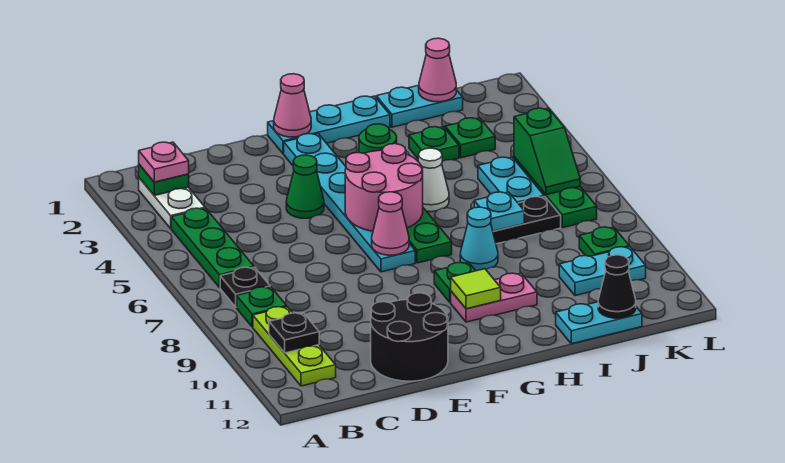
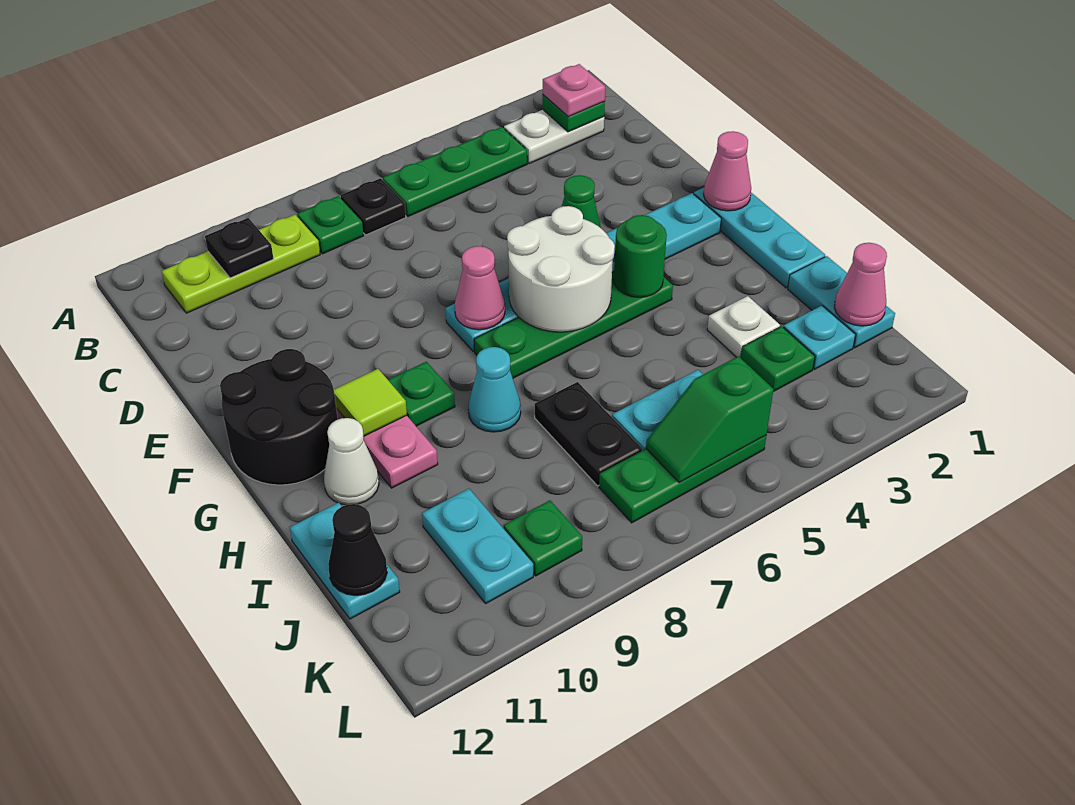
black round brick D11:E12 level 1 -> black round brick F11:G12 level 1
pink round brick F5:G6 level 2 -> white round brick F5:G6 level 2
white cone H5 level 1 -> white cone H11 level 1
green plate I3 level 1 -> white plate I3 level 1
cyan plate I7 level 2 -> cyan plate J2 level 1

